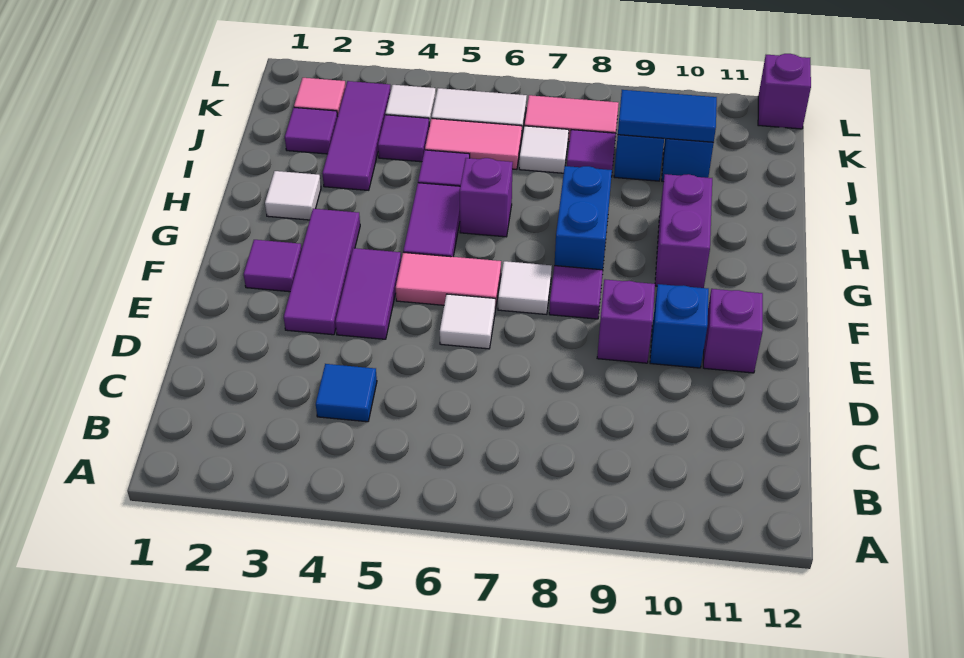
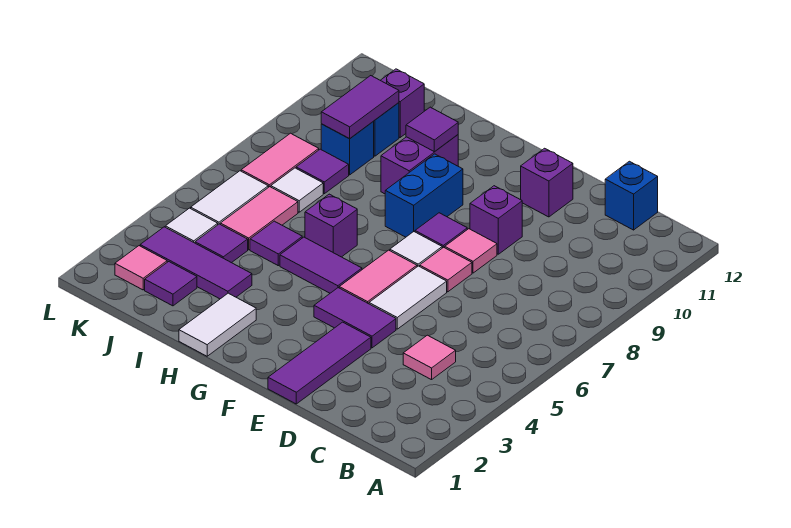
blue tile C4 level 1 -> pink tile C4 level 1
purple tile E3:G3 level 1 -> purple tile E1:E3 level 1
white tile E6 level 1 -> white tile E5:E6 level 1
none -> pink tile E7 level 1
none -> pink tile E8 level 1
blue brick E10 level 1 -> blue brick C12 level 1
purple tile F2 level 1 -> purple tile H10 level 2
blue brick G8:H8 level 1 -> blue brick G8:G9 level 1
purple brick G10:H10 level 1 -> purple brick H9:H10 level 1
white tile H2 level 1 -> white tile H1:H2 level 1
blue tile J9:J10 level 2 -> purple tile J9:J10 level 2
purple brick L12 level 1 -> purple brick J11 level 1

